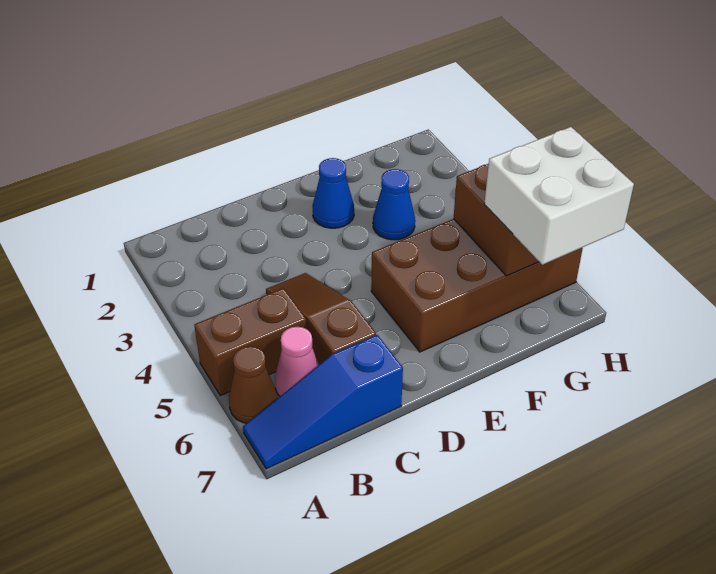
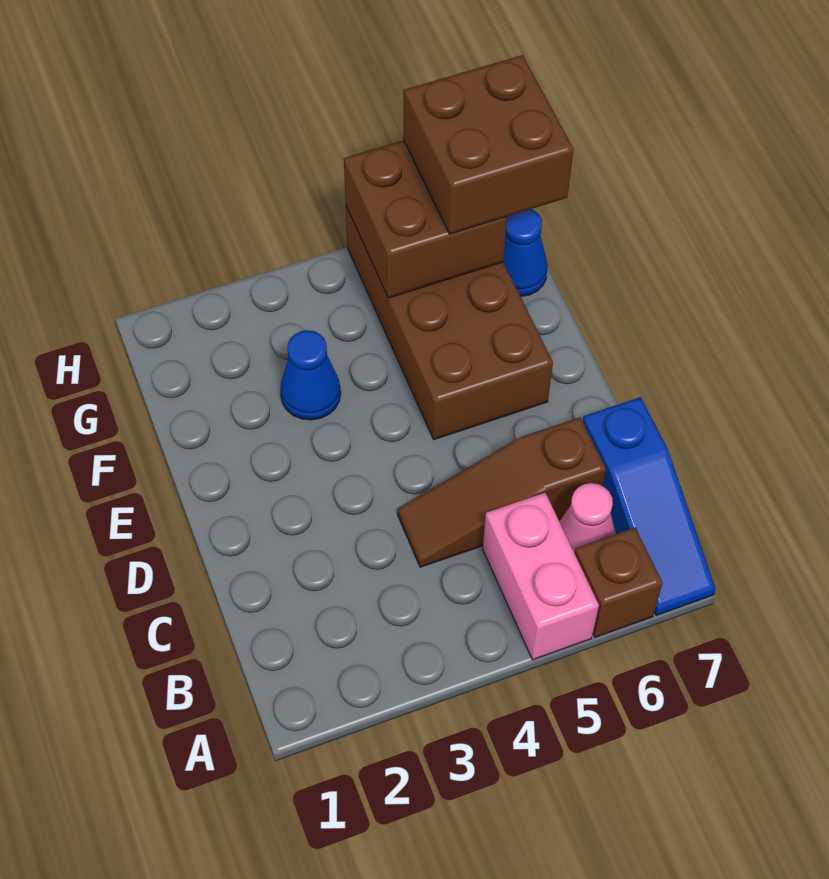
brown brick A5:B5 level 1 -> pink brick A5:B5 level 1
brown cone A6 level 1 -> brown brick A6 level 1
blue cone E2 level 1 -> blue cone G7 level 1
white brick G6:H7 level 3 -> brown brick G6:H7 level 3

